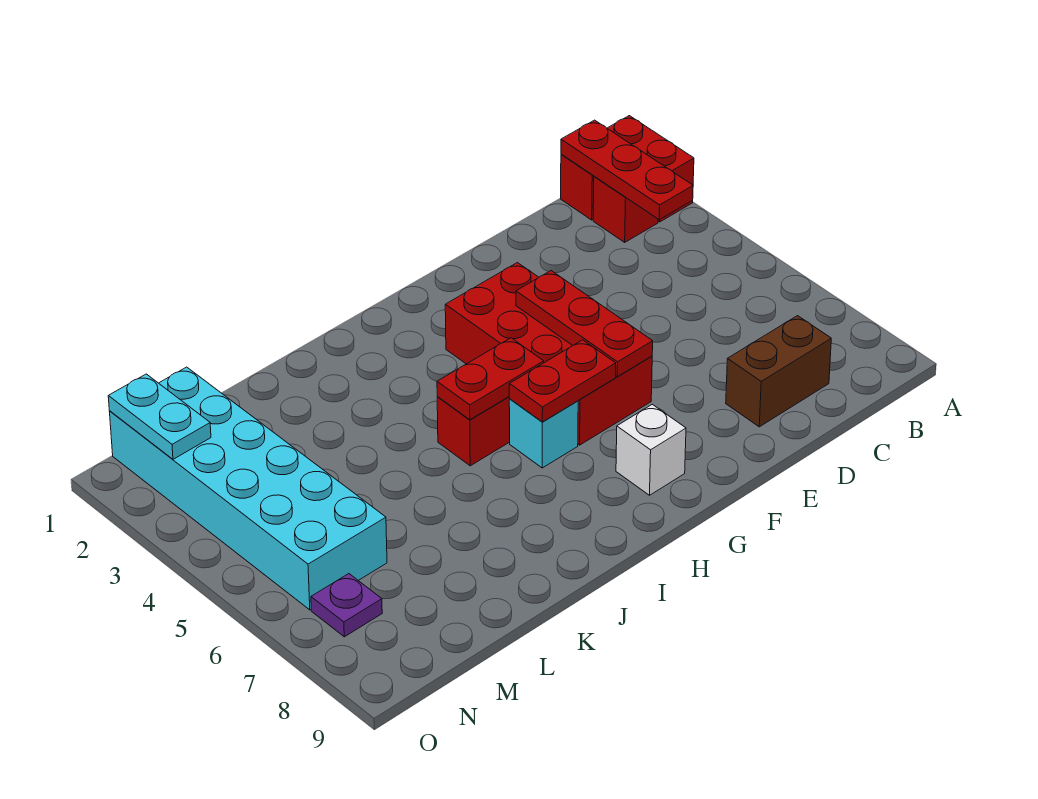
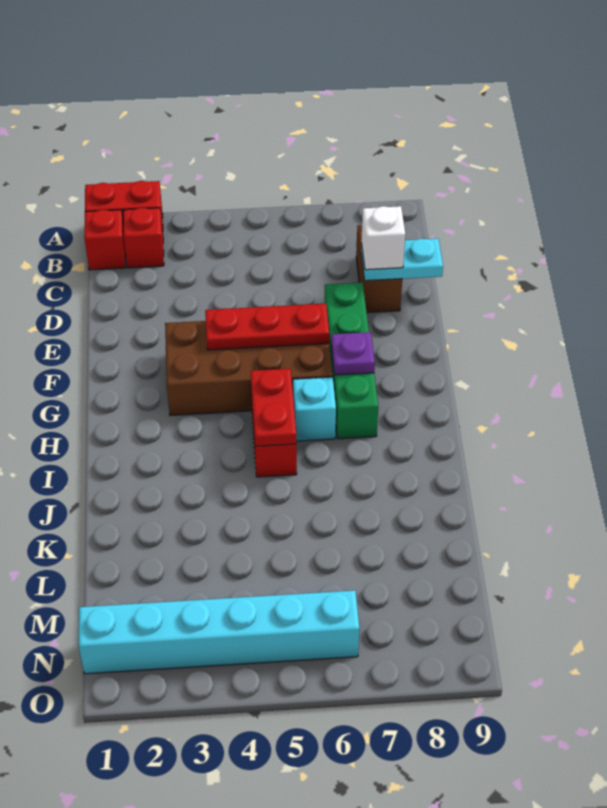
red plate B1:B3 level 2 -> none
none -> green brick E7:H7 level 1
red brick F3:G6 level 1 -> brown brick F3:G6 level 1
red plate G6:H6 level 2 -> none
white brick G8 level 1 -> white brick D8 level 3
cyan brick M1:N6 level 1 -> cyan brick N1:N6 level 1
cyan plate N1:N2 level 2 -> cyan plate D8:D9 level 2
purple plate N7 level 1 -> purple plate G7 level 2

